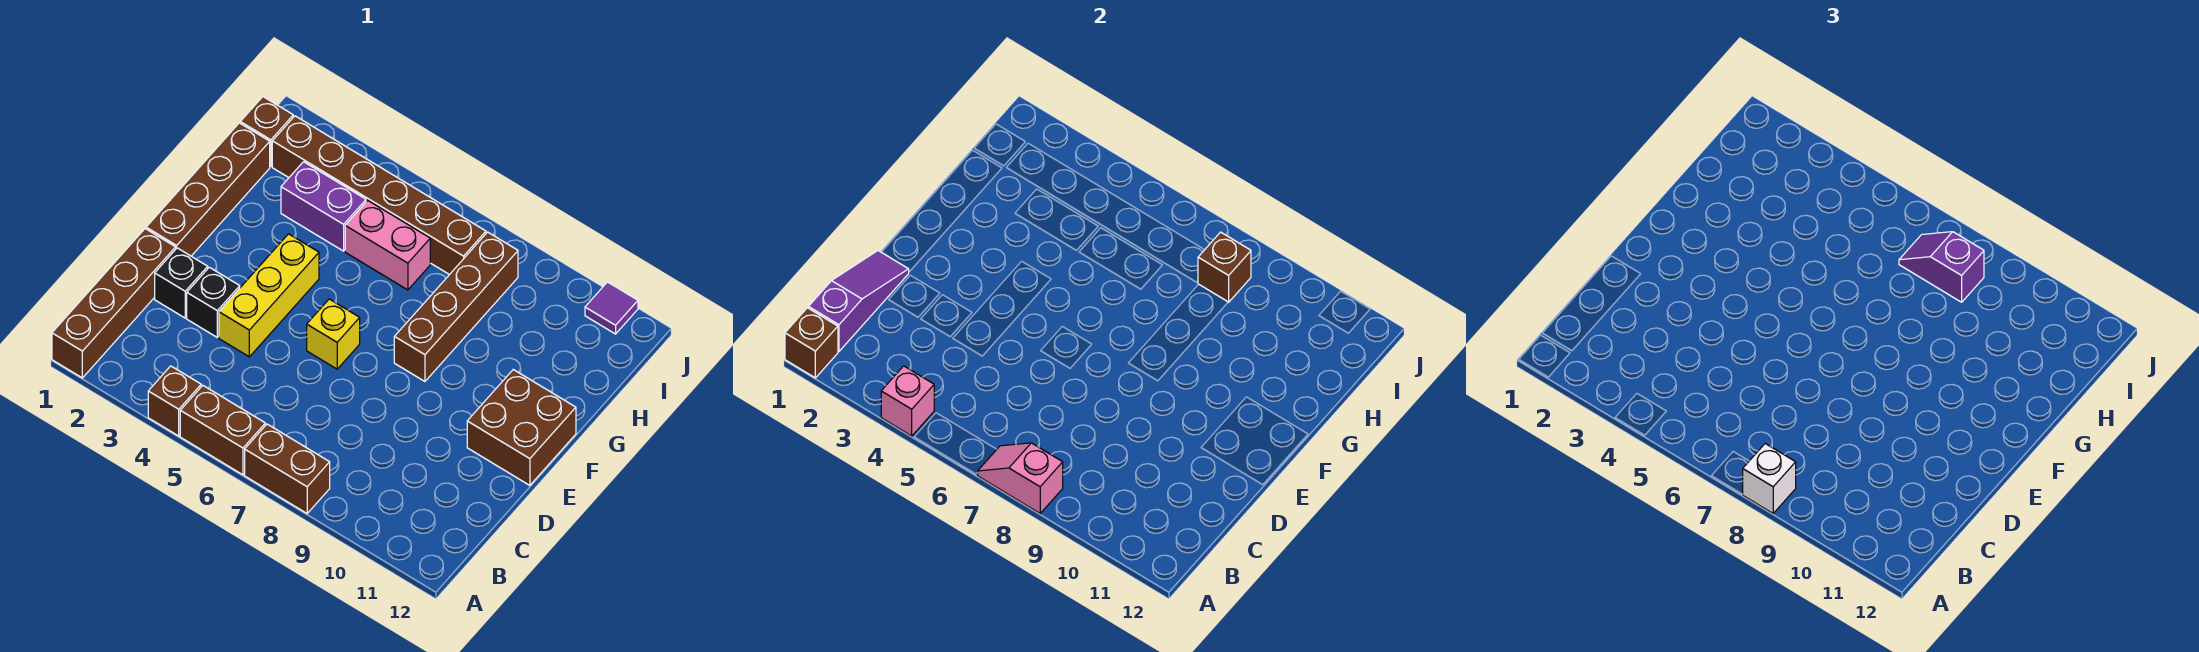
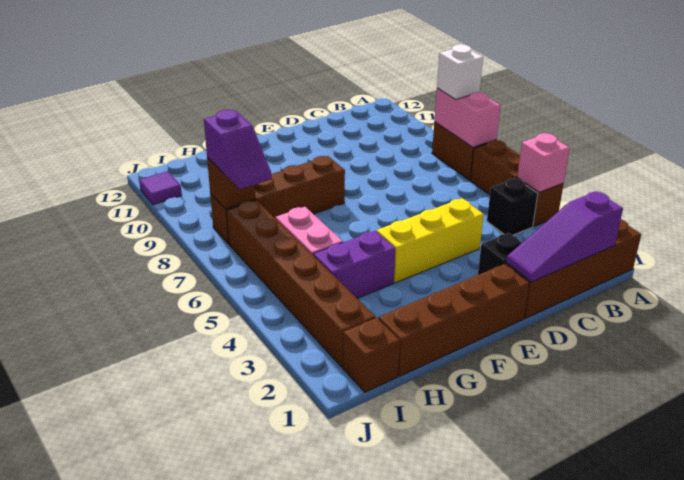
brown brick A1 level 2 -> none
pink slope A7:A8 level 2 top 8 -> pink brick A7:A8 level 2
black brick D3 level 1 -> black brick B4 level 1
yellow brick E6 level 1 -> none
brown brick E11:F12 level 1 -> none
purple brick H3:H4 level 1 -> purple brick G4:H4 level 1

